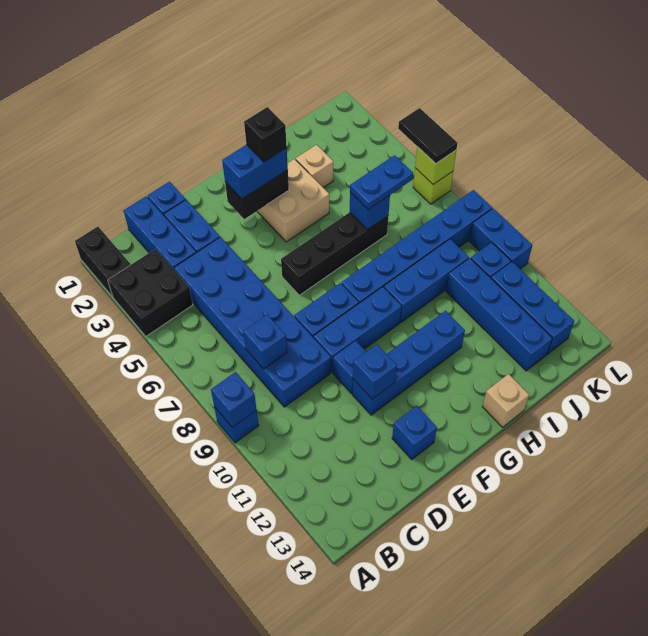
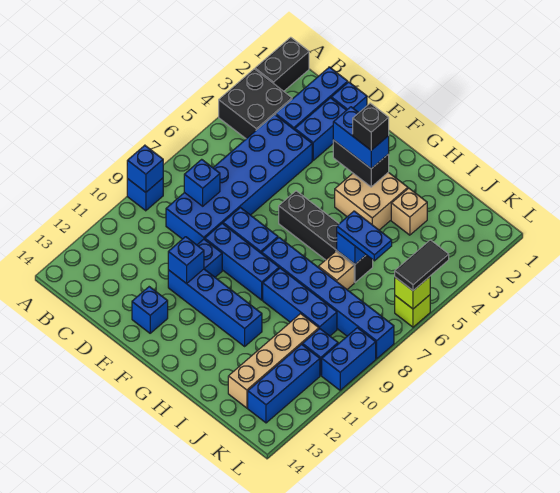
tan brick H14 level 1 -> tan brick I7 level 1
blue brick J10:J13 level 1 -> tan brick J10:J13 level 1

